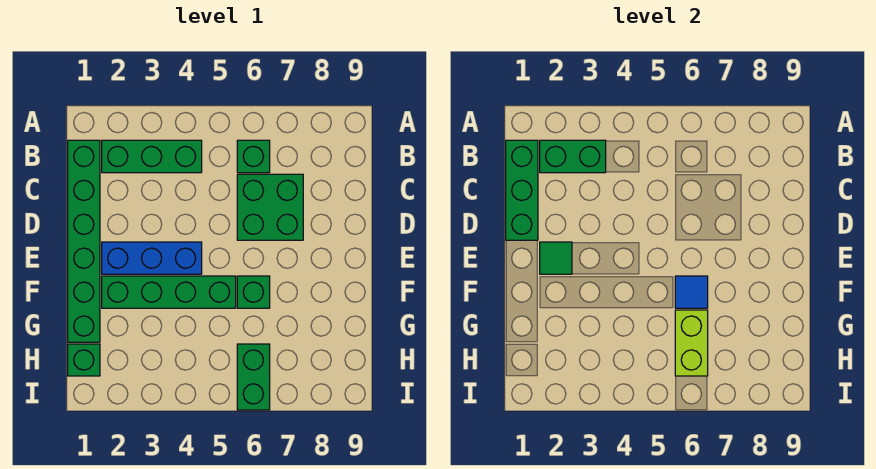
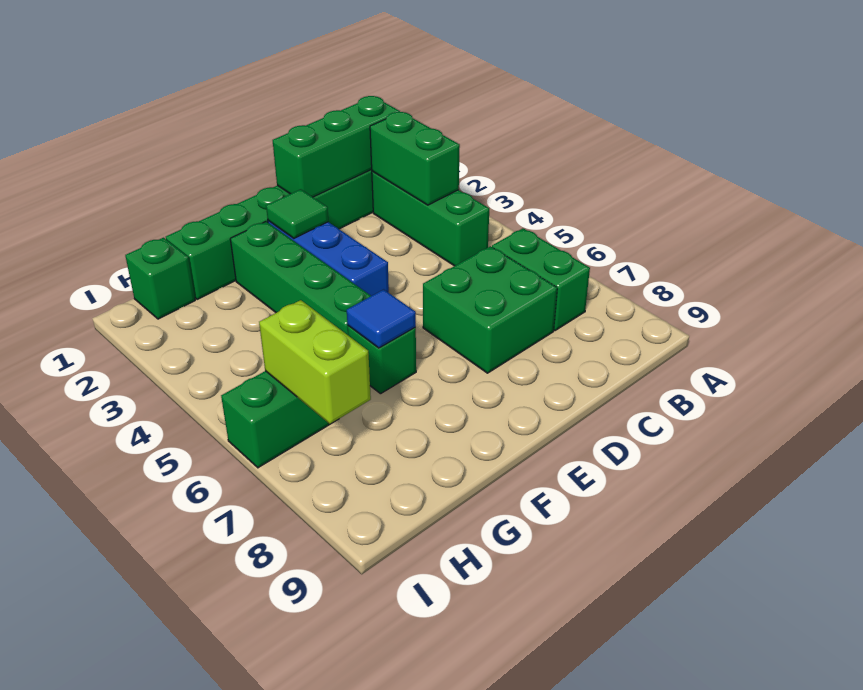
green brick B6 level 1 -> green brick B6:B7 level 1
lime brick G6:H6 level 2 -> lime brick H6:H7 level 2

